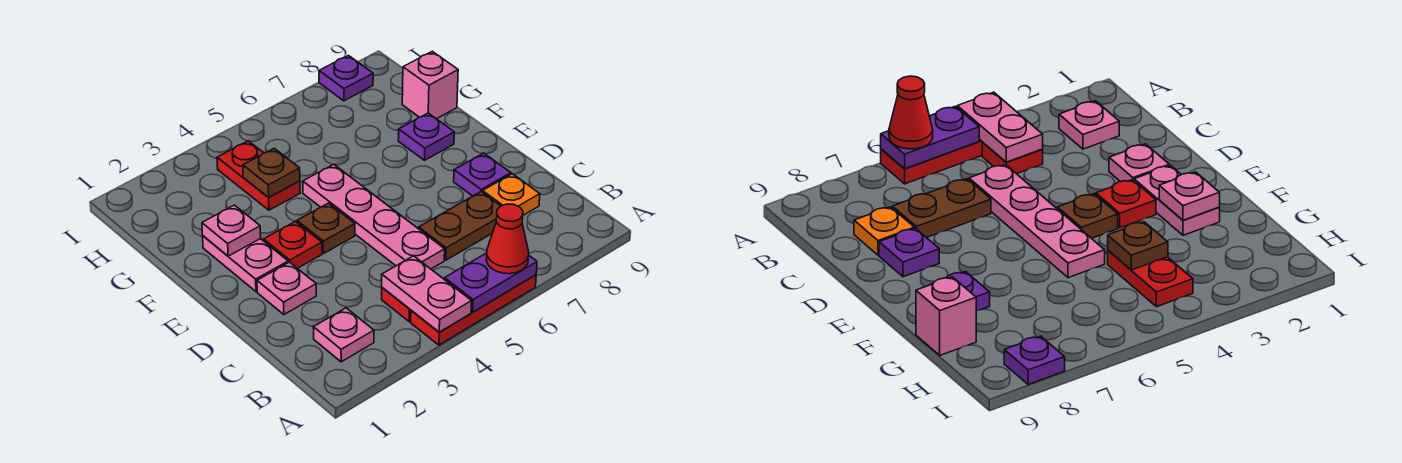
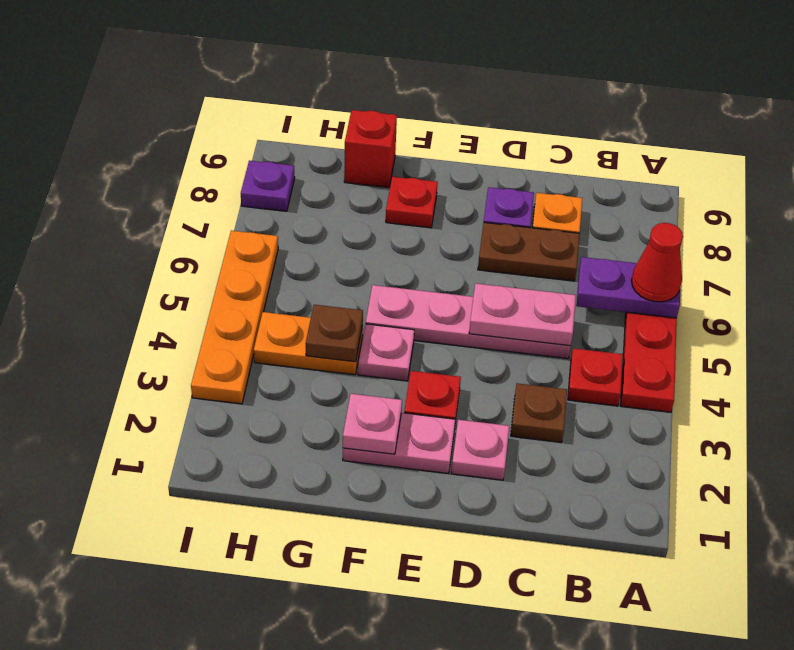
pink plate A4:B4 level 2 -> pink plate C5:D5 level 2
purple plate A5:A6 level 2 -> purple plate A6:B6 level 2
pink plate B2 level 1 -> pink plate F4 level 1
brown plate C6:C7 level 1 -> brown plate C7:D7 level 1
brown plate E4 level 1 -> brown plate C3 level 1
purple plate F8 level 1 -> red plate F8 level 1
red plate G4:H4 level 1 -> orange plate G4:H4 level 1
pink brick G9 level 1 -> red brick G9 level 1
none -> orange plate I3:I6 level 1

